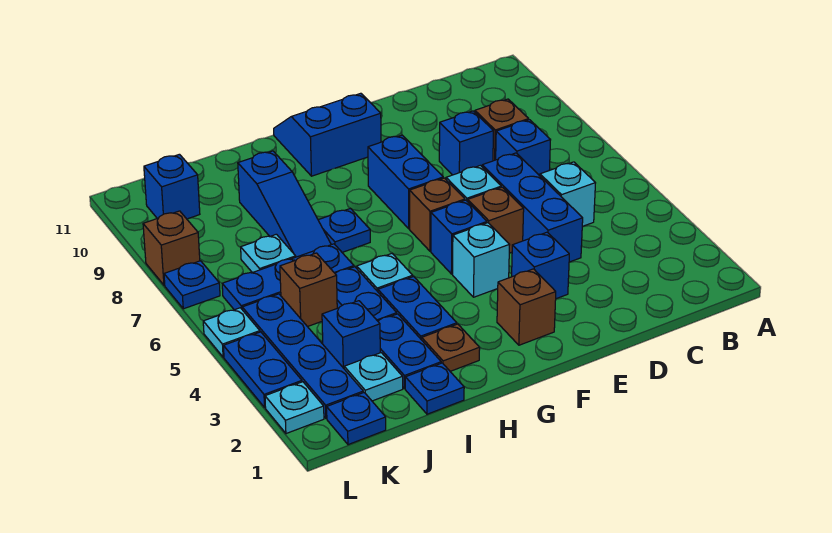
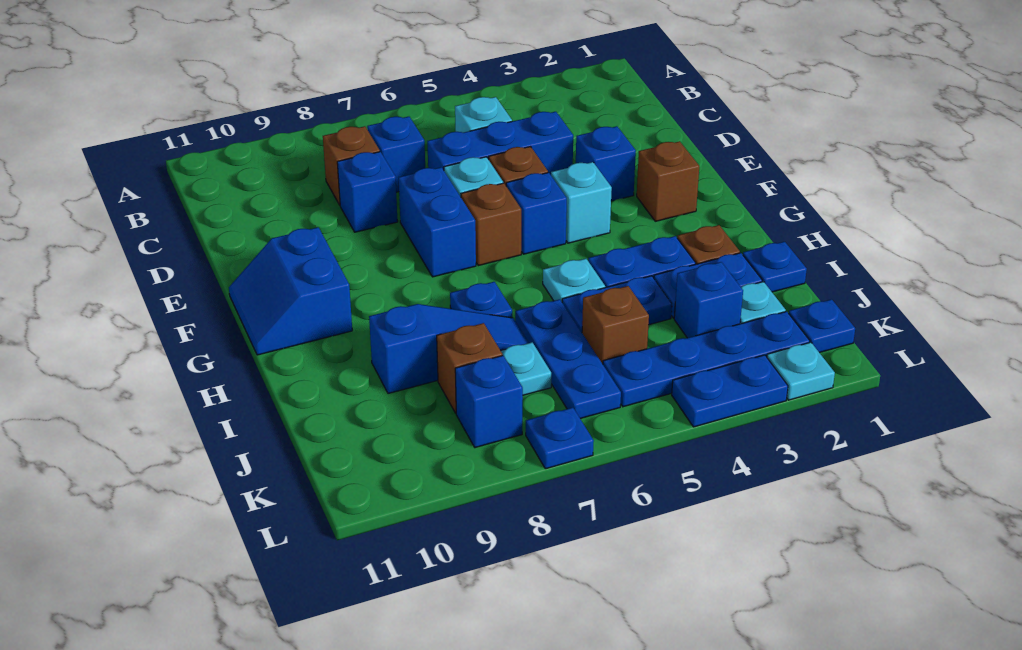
blue brick F7:F8 level 1 -> blue brick E7:F7 level 1
blue brick K10 level 1 -> blue brick K8 level 1
cyan plate L5 level 1 -> none
brown brick L8 level 1 -> brown brick J8 level 1

